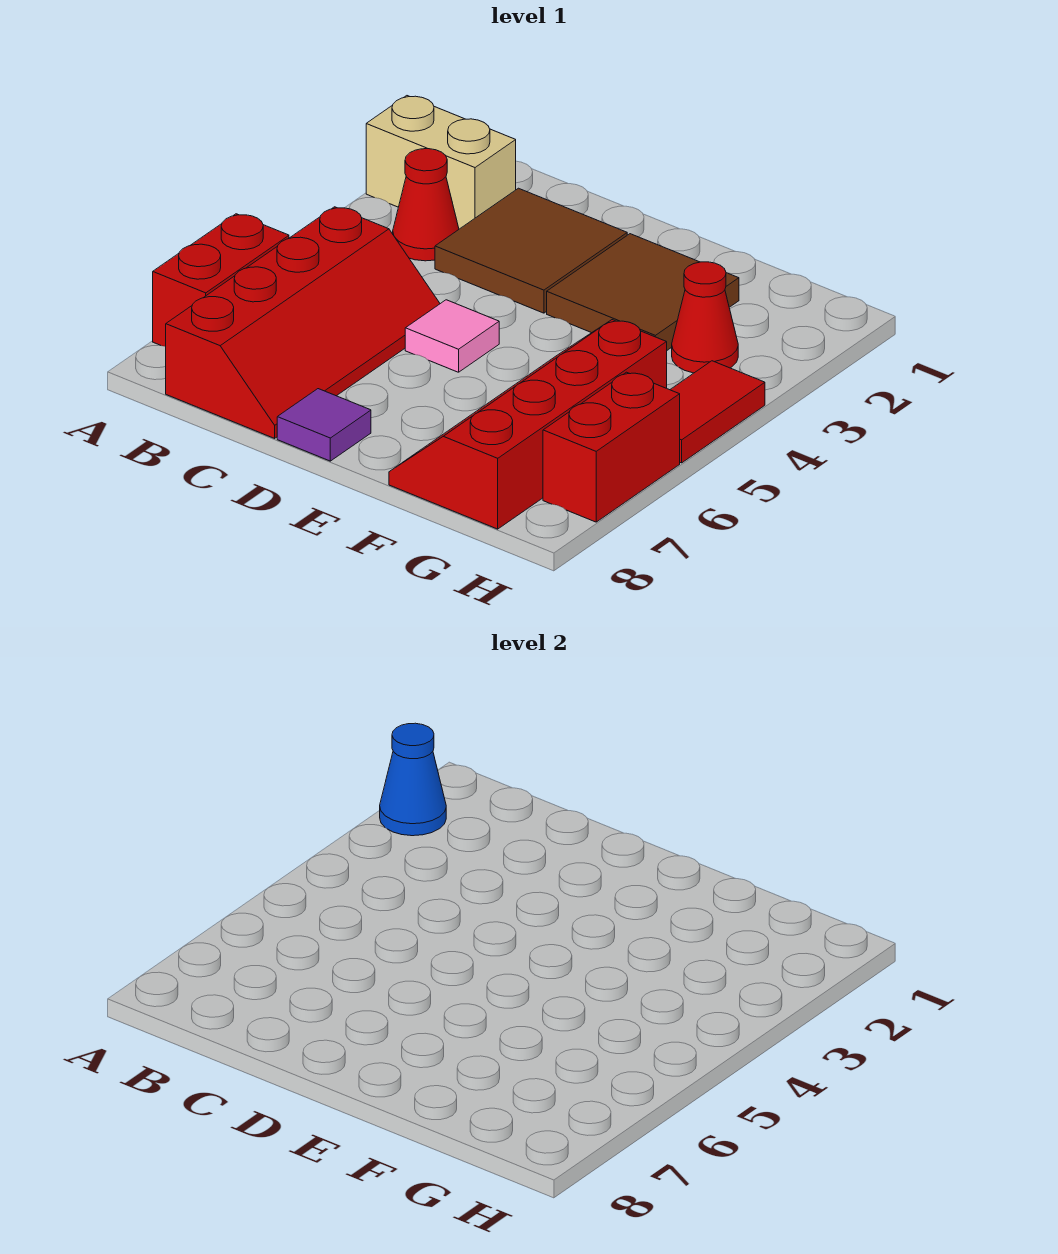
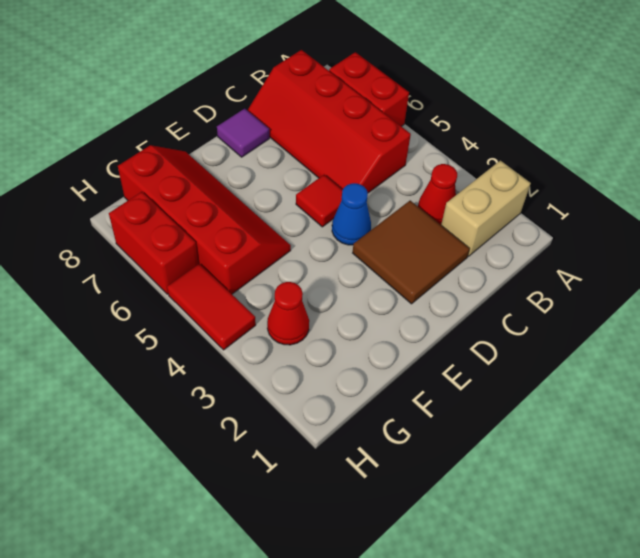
blue cone A2 level 2 -> blue cone D4 level 1
pink tile D5 level 1 -> red tile D5 level 1
brown tile E2:F3 level 1 -> none

